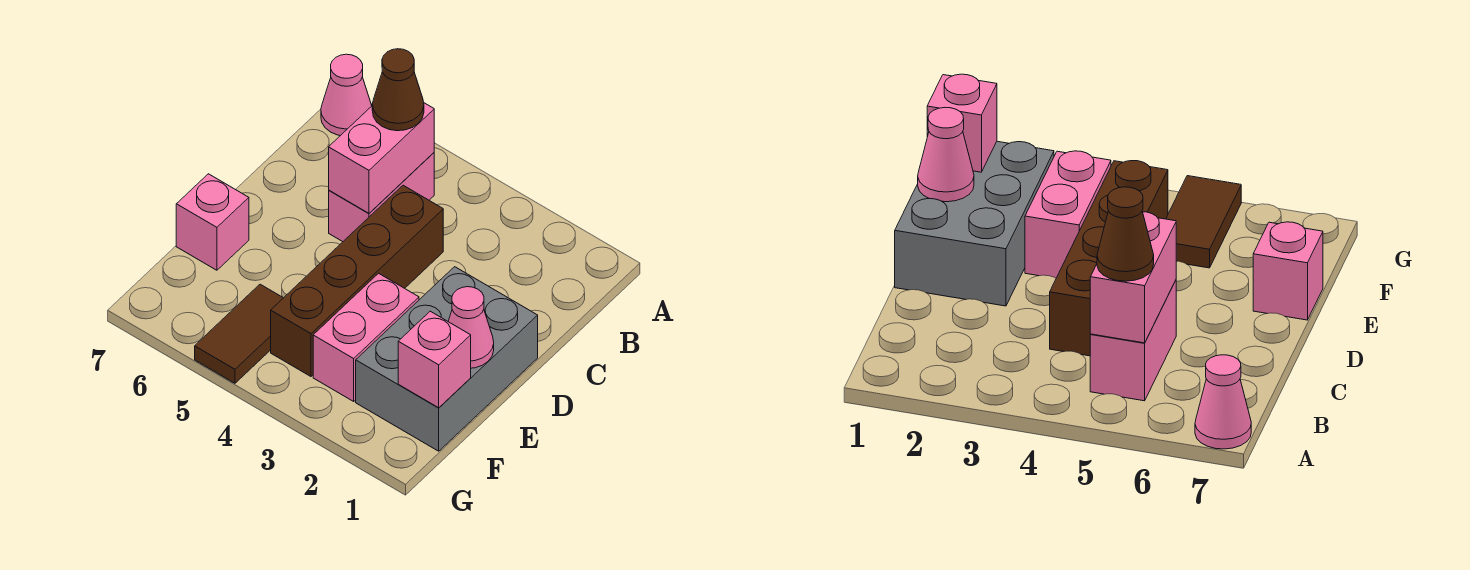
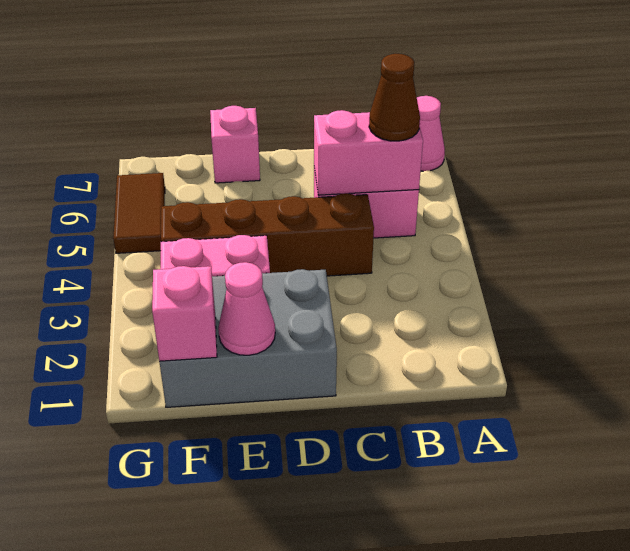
brown tile F5:G5 level 1 -> brown tile G5:G6 level 1

